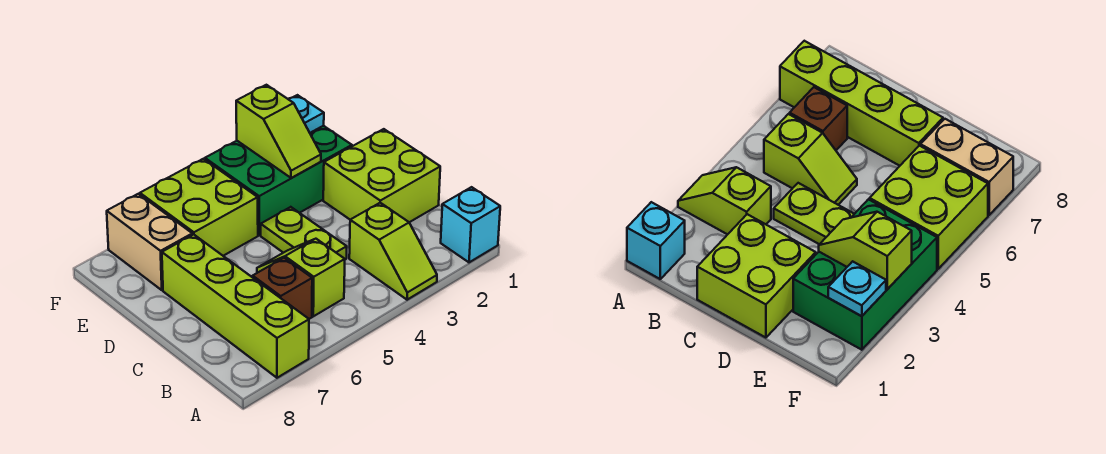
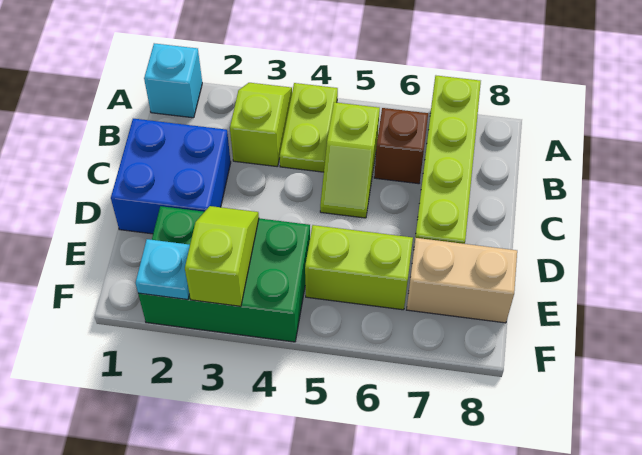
lime brick C1:D2 level 1 -> blue brick C1:D2 level 1
lime plate C4:D4 level 1 -> lime plate A4:B4 level 1
lime brick E5:F6 level 1 -> lime brick E5:E6 level 1
tan brick E7:F7 level 1 -> tan brick E7:E8 level 1

